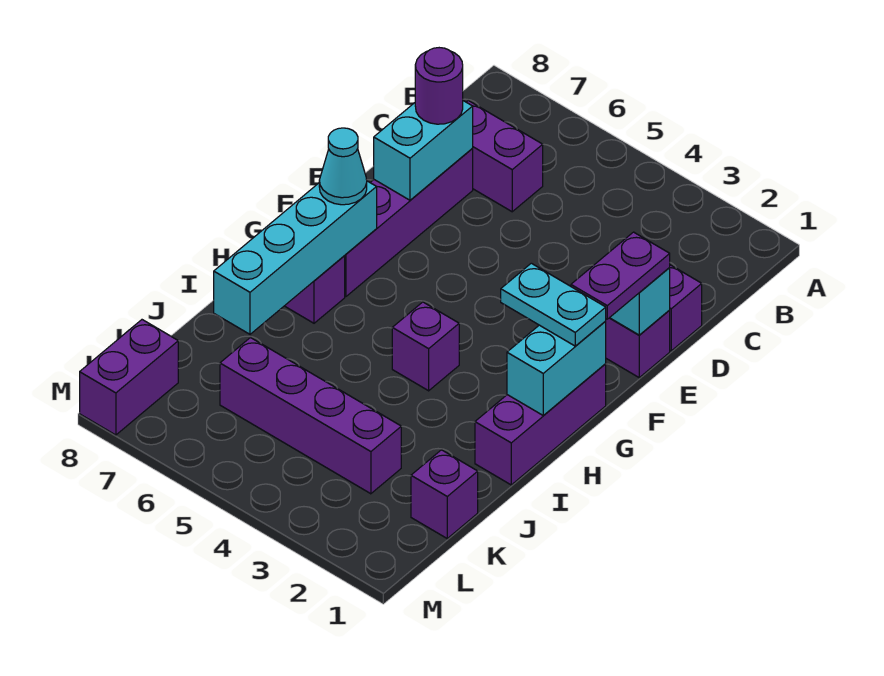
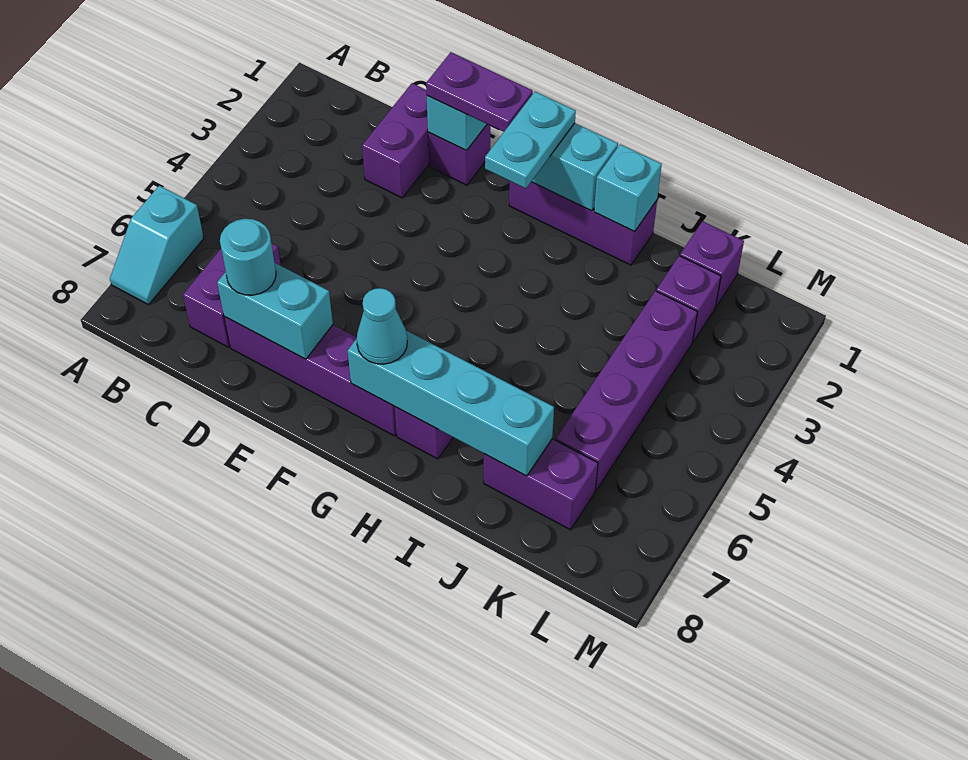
none -> cyan slope A6:A7 level 1 top 6
purple round brick D7 level 3 -> cyan round brick D7 level 3
purple brick H4 level 1 -> purple brick K2 level 1
none -> cyan brick I1 level 2
purple brick L8:M8 level 1 -> purple brick J7:K7 level 1

